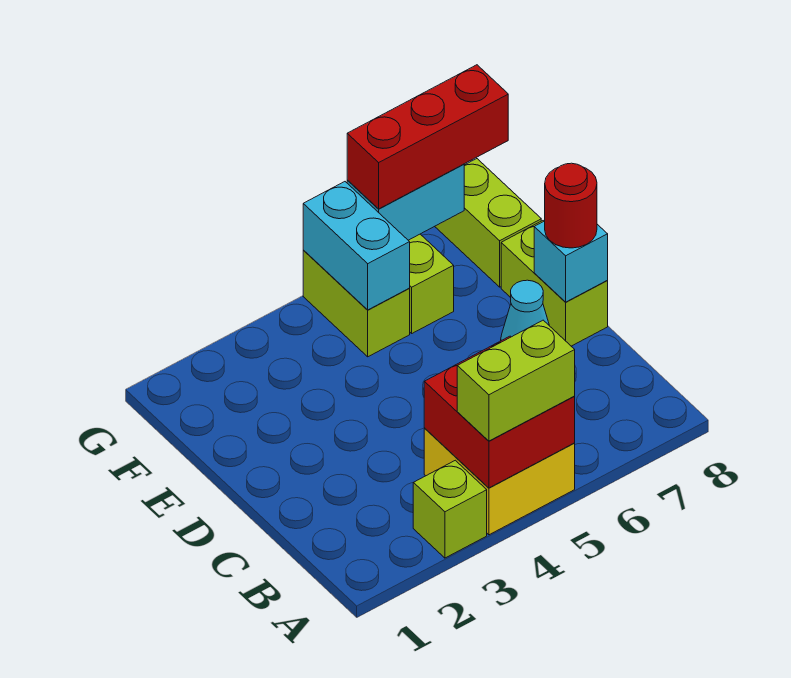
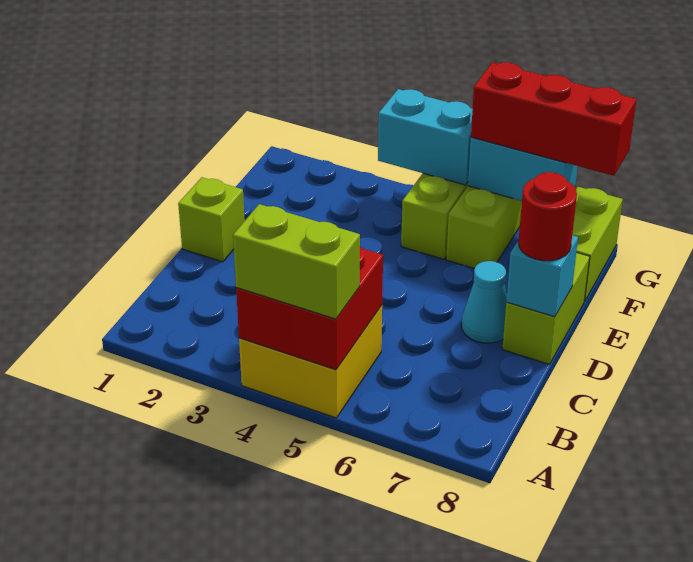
lime brick A3 level 1 -> lime brick D1 level 1
cyan brick F5:G5 level 2 -> cyan brick G4:G5 level 2

